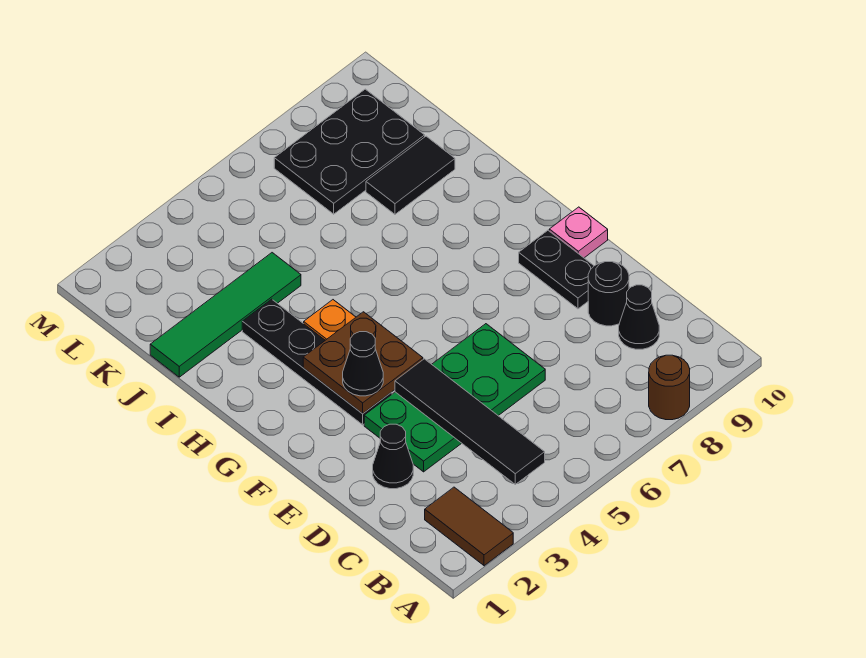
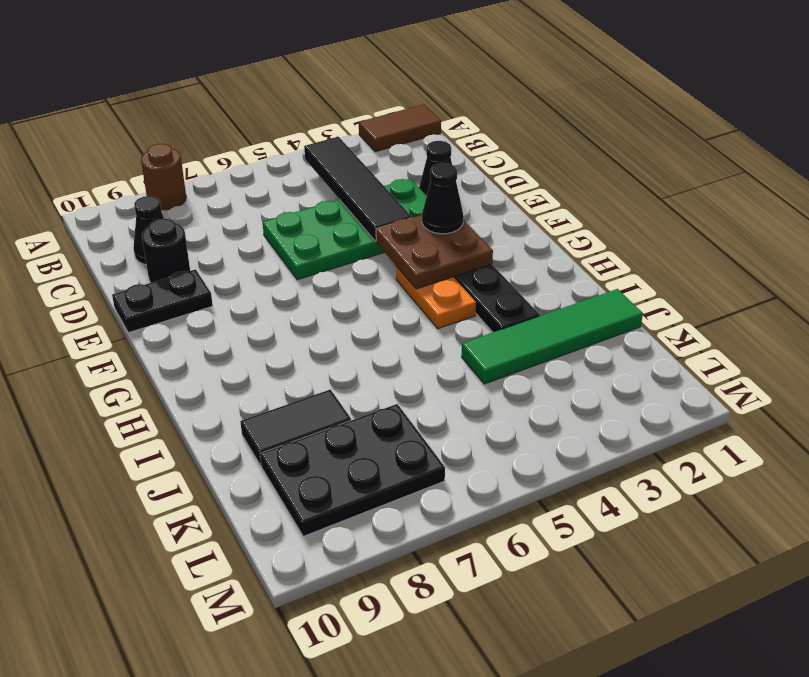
brown tile A2:B2 level 1 -> brown tile A1:A2 level 1
black plate E9:F9 level 1 -> black plate E9:E10 level 1
pink plate F10 level 1 -> none

